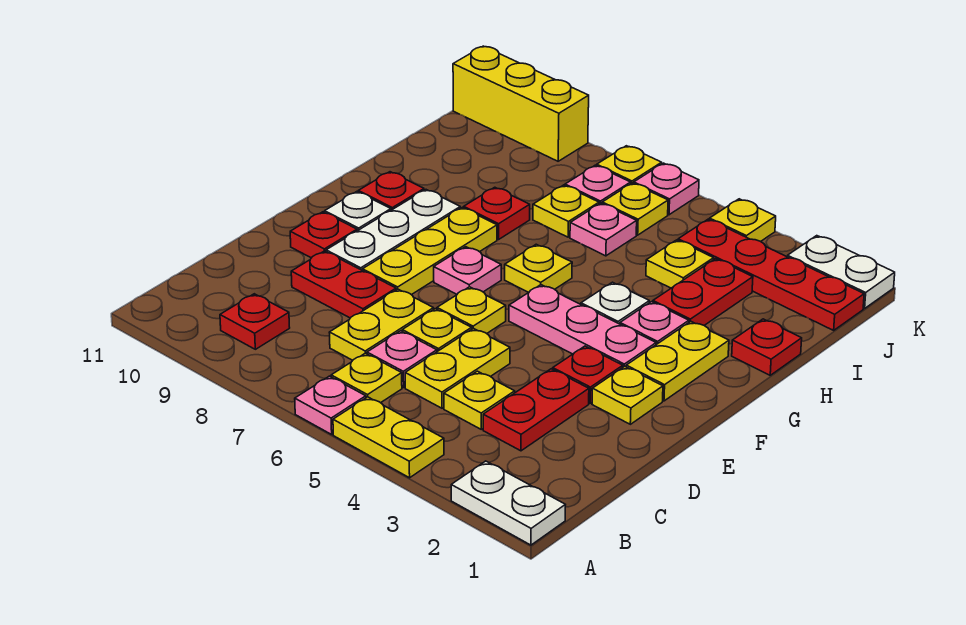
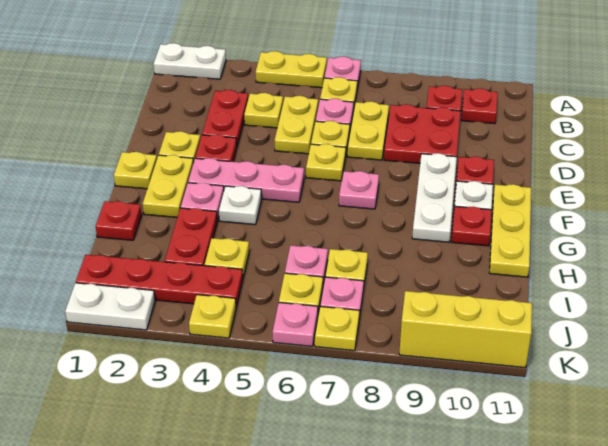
red plate D8:D9 level 1 -> red plate C8:D9 level 1
yellow plate E8:G8 level 1 -> yellow plate F11:H11 level 1
yellow plate G6 level 1 -> yellow plate F1 level 1
red plate H8 level 1 -> red plate B10 level 1

